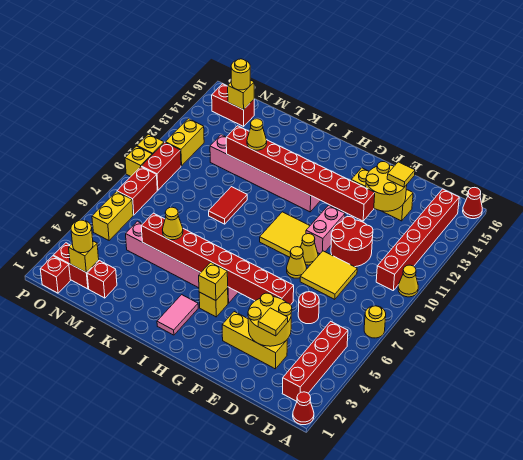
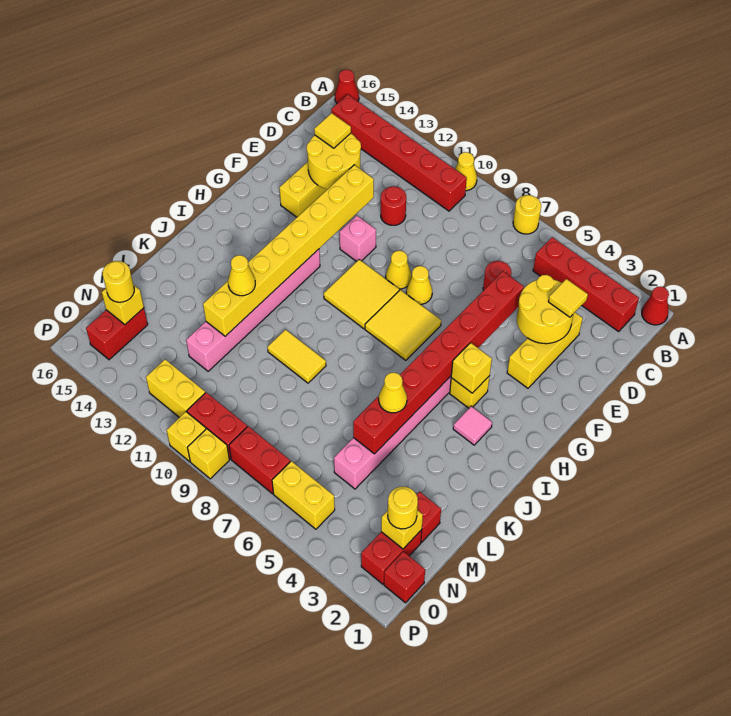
yellow tile D8:E9 level 1 -> yellow tile G7:H8 level 1
red round brick D10:E11 level 1 -> red round brick D11 level 1
red brick E12:L12 level 2 -> yellow brick E12:L12 level 2
pink brick F10:F11 level 1 -> pink brick F11 level 1
pink tile I2:I3 level 1 -> pink tile I3 level 1
red tile K9:K10 level 1 -> yellow tile K9:K10 level 1

